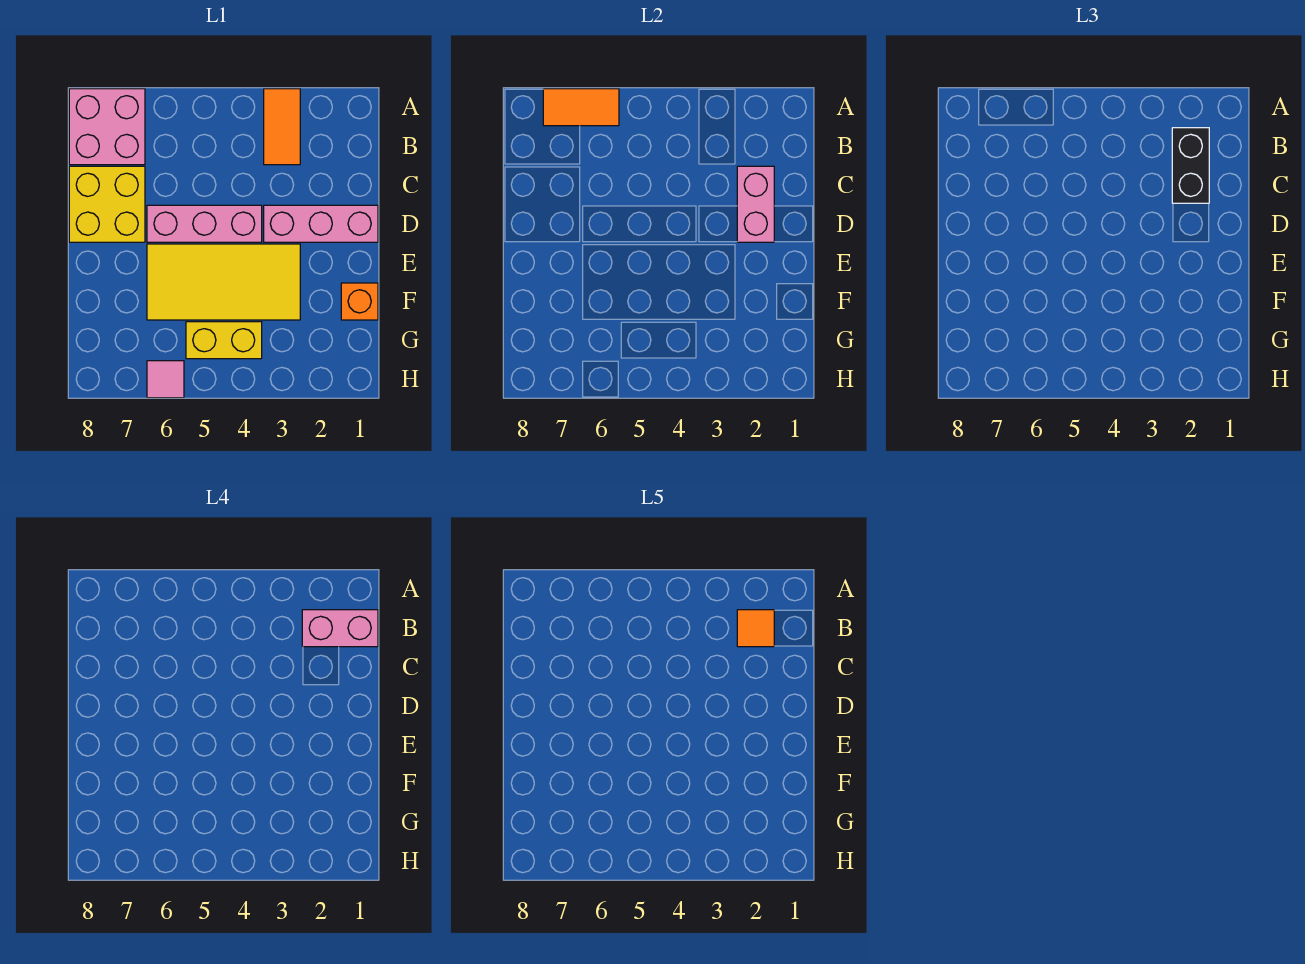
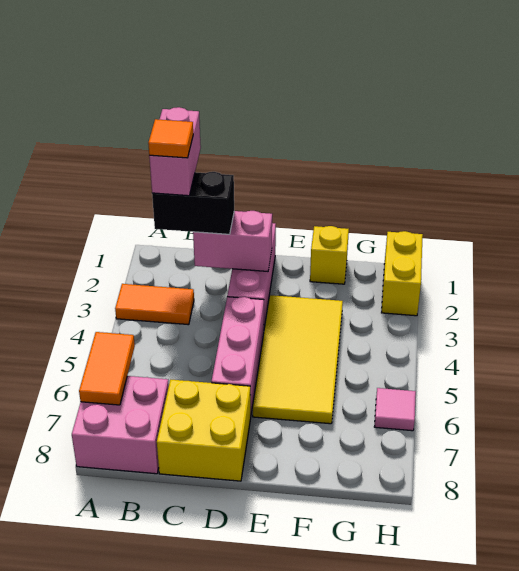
orange brick F1 level 1 -> yellow brick F1 level 1
yellow brick G4:G5 level 1 -> yellow brick H1:H2 level 1

